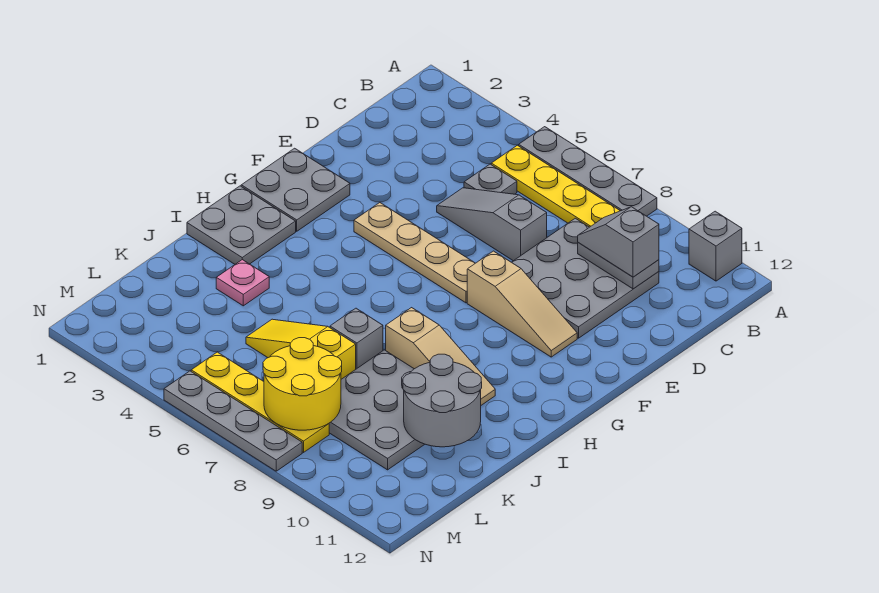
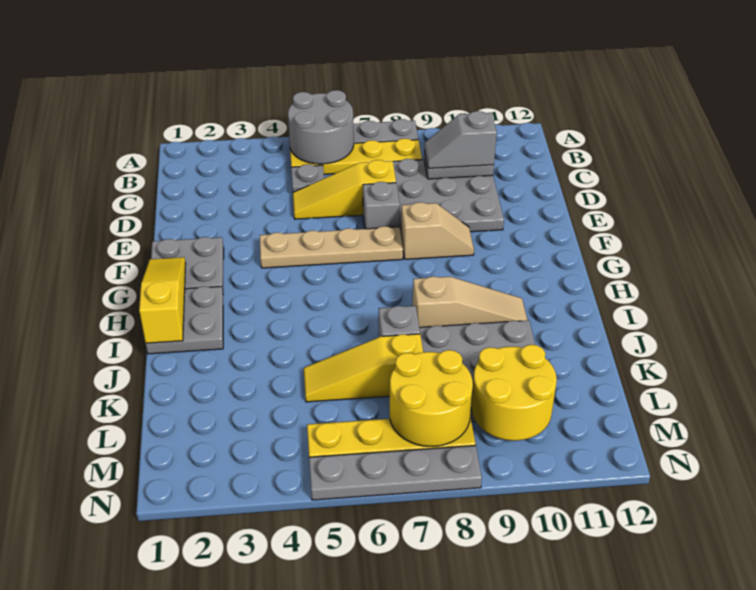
grey brick A11 level 1 -> grey brick E7 level 1
grey slope D5:D7 level 1 top 7 -> yellow slope D5:D7 level 1 top 7
tan slope F8:F10 level 1 top 8 -> tan slope F8:F9 level 1 top 8
none -> yellow slope G1:I1 level 2 top I
pink plate J3 level 1 -> none
grey round brick J10:K11 level 2 -> grey round brick A5:B6 level 2
none -> yellow round brick L9:M10 level 2

